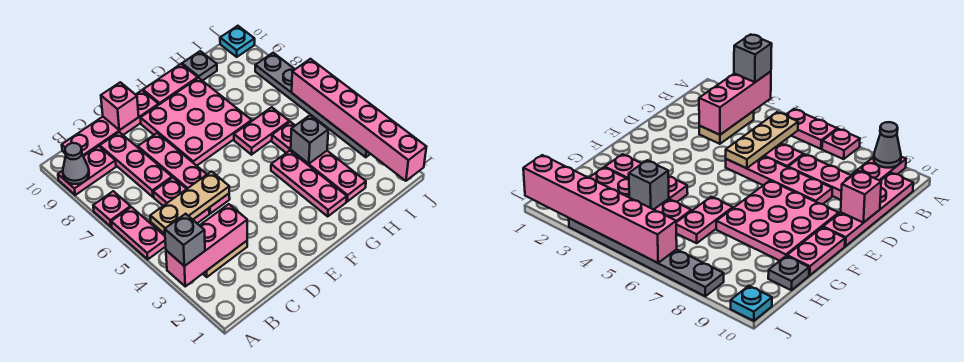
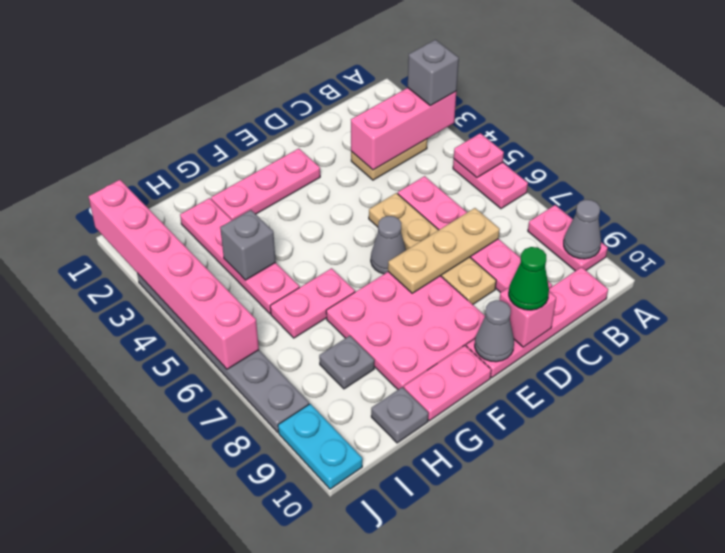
pink plate A7 level 1 -> pink plate A5 level 2
pink plate A9:B9 level 1 -> pink plate A8:A9 level 1
tan plate B5:D5 level 2 -> tan plate C7:E7 level 2
pink plate D5:D8 level 1 -> tan plate D5:D8 level 1
none -> green cone D10 level 3
none -> grey cone E6 level 1
none -> grey cone E10 level 2
pink plate G2:G4 level 1 -> pink plate E2:G2 level 1
none -> grey plate H8 level 1
cyan plate J10 level 1 -> cyan plate J9:J10 level 1

